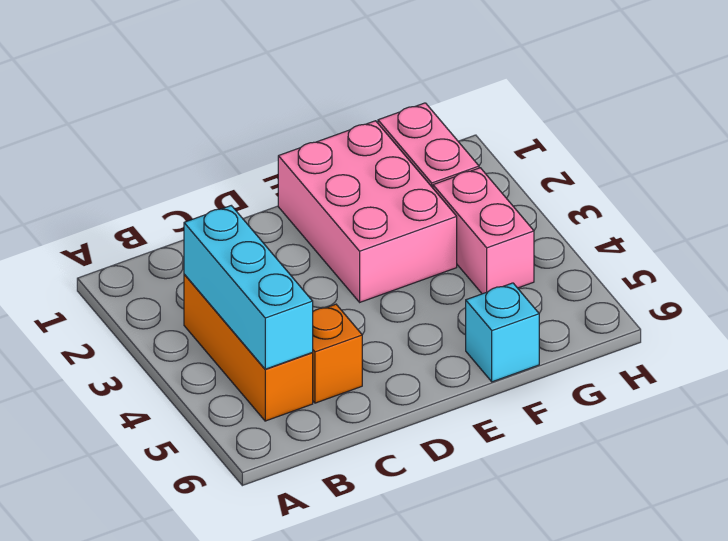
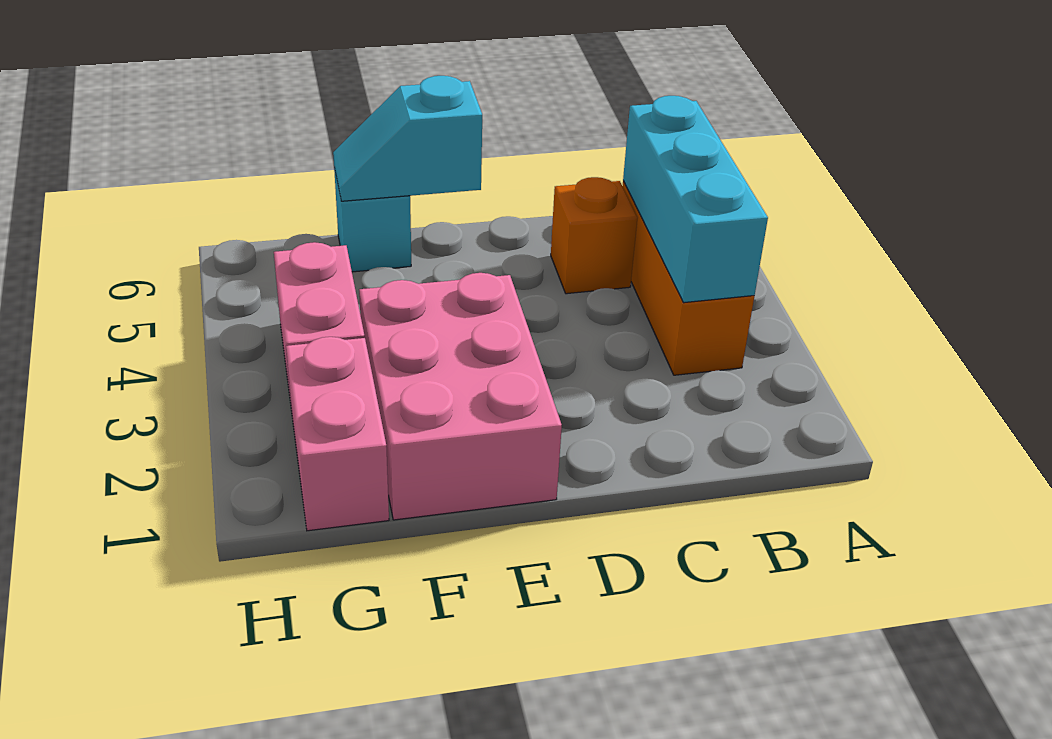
none -> cyan slope E6:F6 level 2 top E

